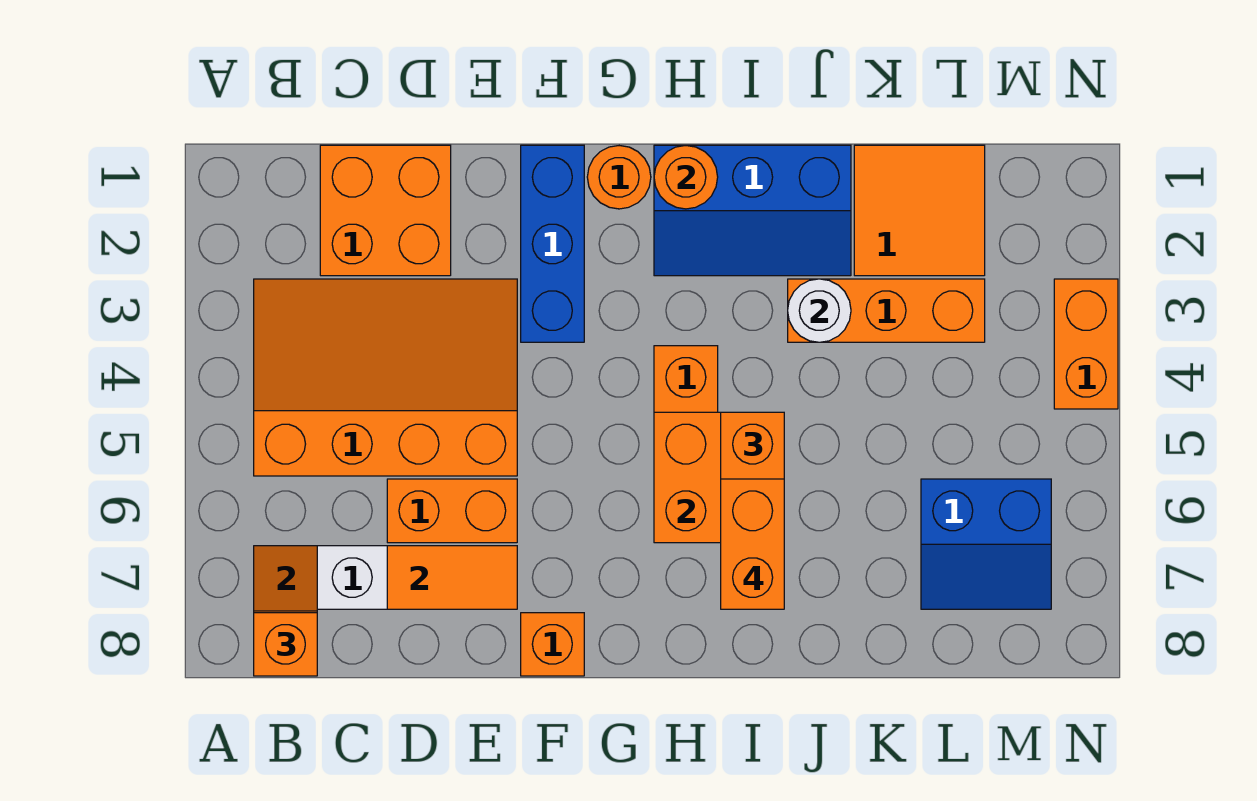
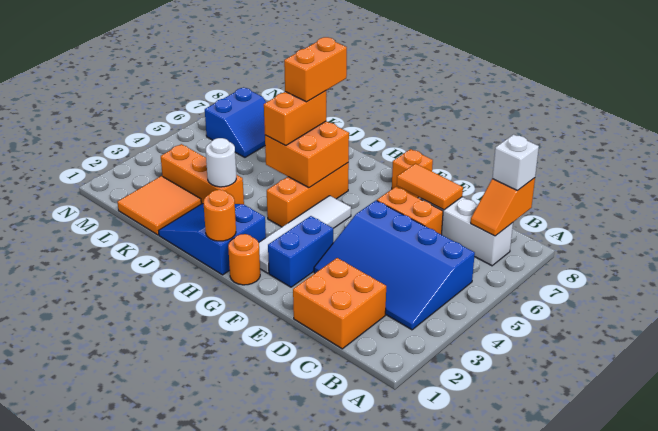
orange slope B3:E5 level 1 top 5 -> blue slope B3:E5 level 1 top 5
orange brick B8 level 3 -> white brick B8 level 3
blue brick F1:F3 level 1 -> blue brick F2:F3 level 1
none -> white tile G2:G5 level 1
blue slope H1:J2 level 1 top 1 -> blue slope H1:J2 level 1 top H
blue slope L6:M7 level 1 top 6 -> blue slope L6:M7 level 1 top M
orange brick N3:N4 level 1 -> none

